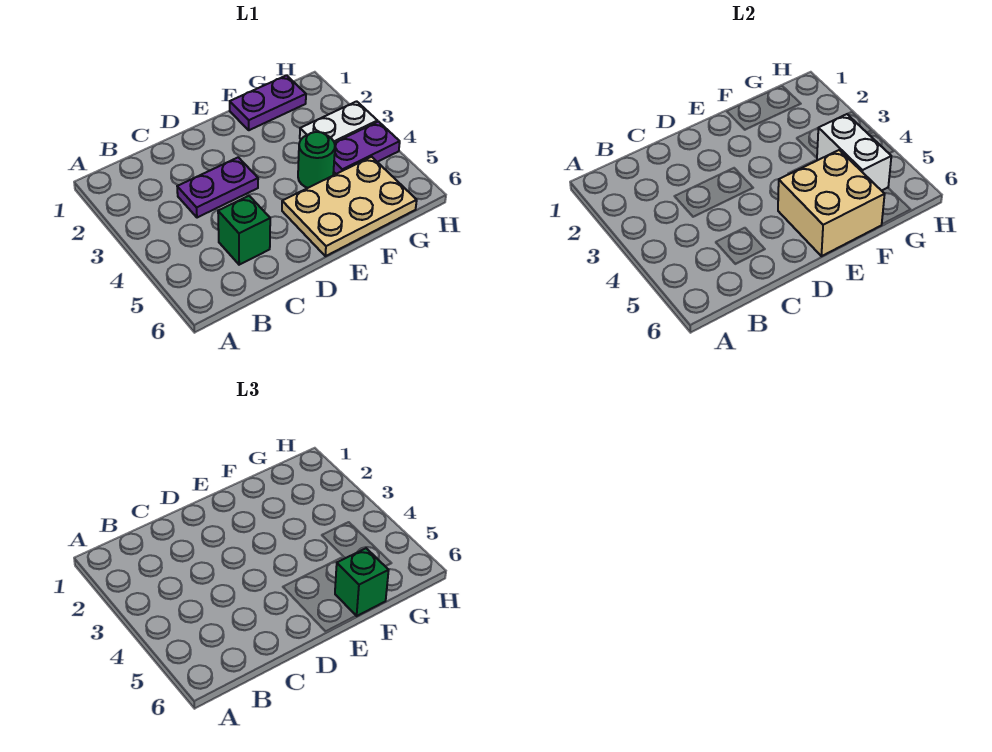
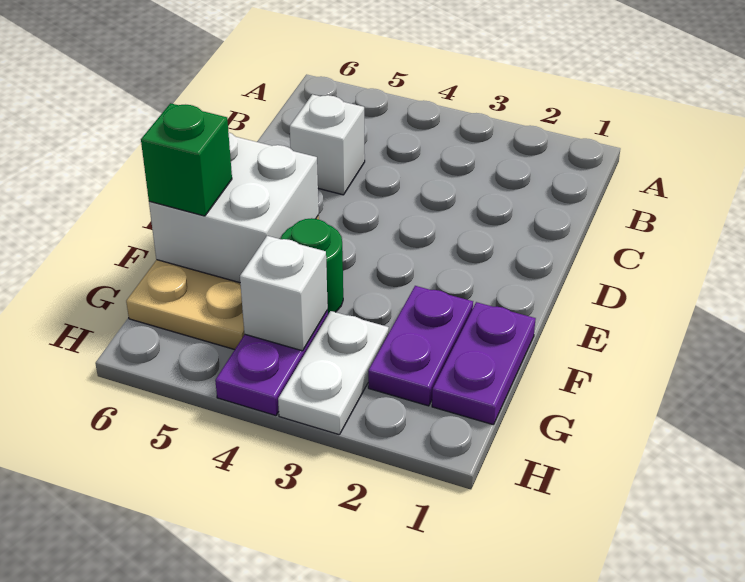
purple plate C3:D3 level 1 -> purple plate F2:G2 level 1
green brick C5 level 1 -> white brick C5 level 1
tan brick E5:F6 level 2 -> white brick E5:F6 level 2
white brick G4:G5 level 2 -> white brick G4 level 2

